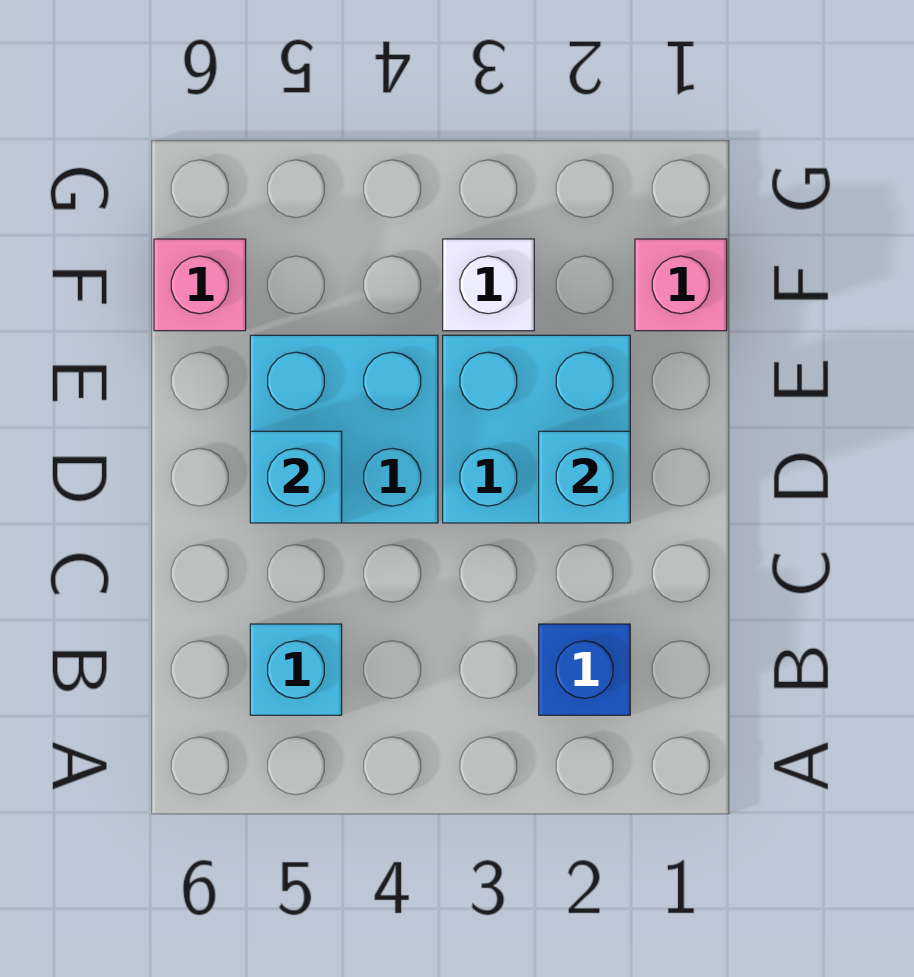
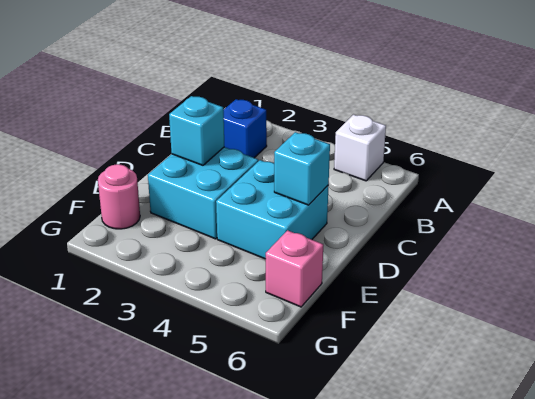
cyan brick B5 level 1 -> none
pink brick F1 level 1 -> pink round brick F1 level 1
white brick F3 level 1 -> white brick A5 level 1

